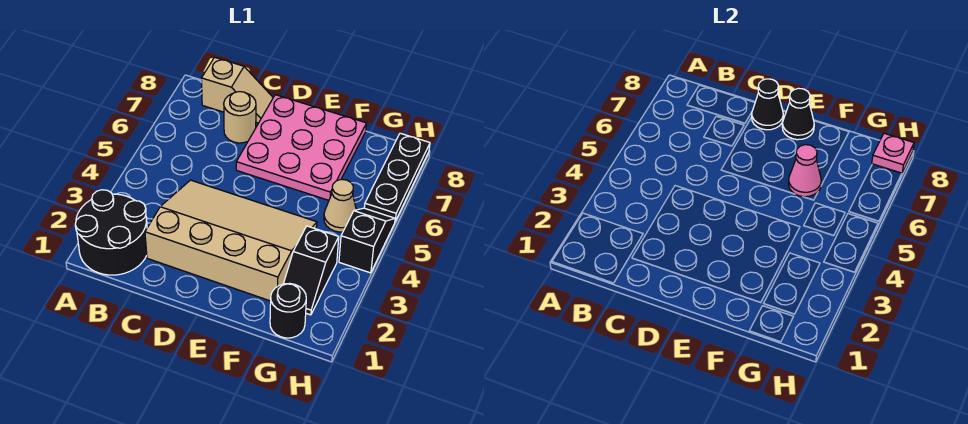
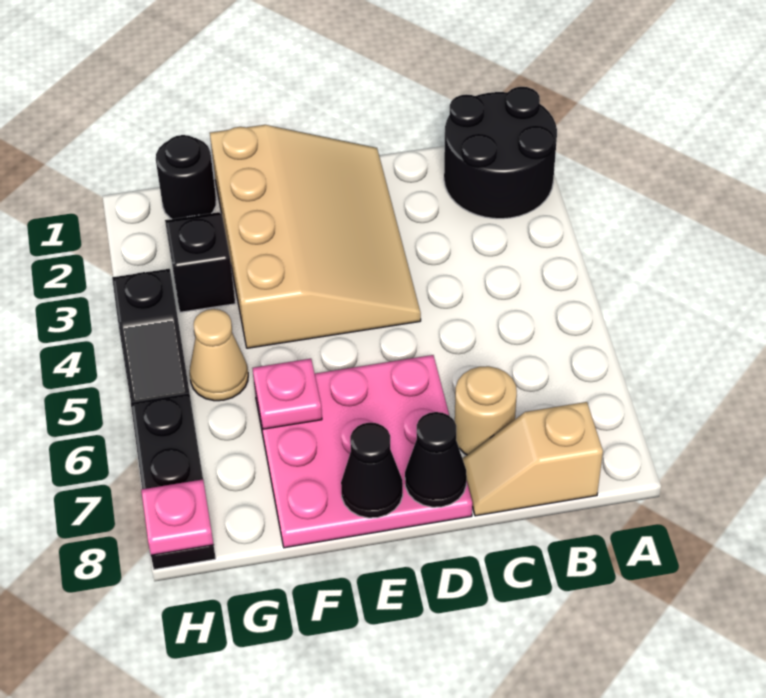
tan slope C2:F4 level 1 top 2 -> tan slope D1:F4 level 1 top F
pink cone F6 level 2 -> pink plate F6 level 2

